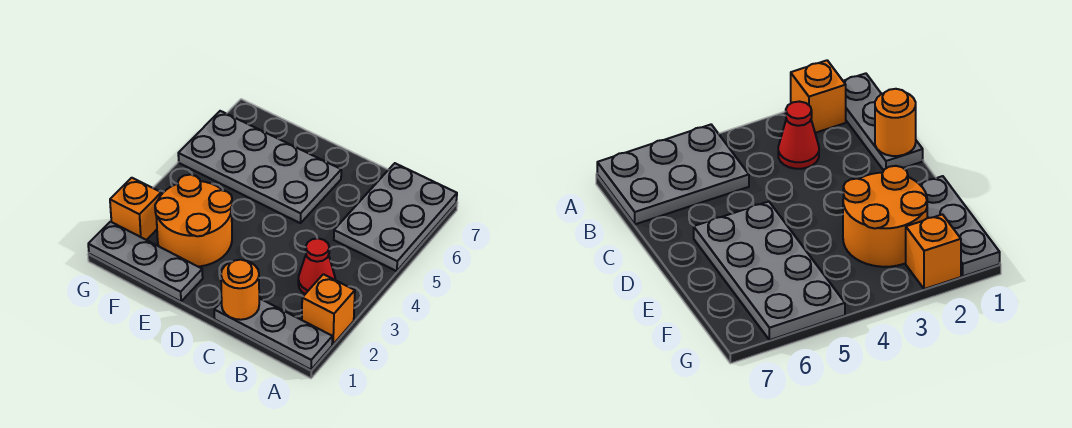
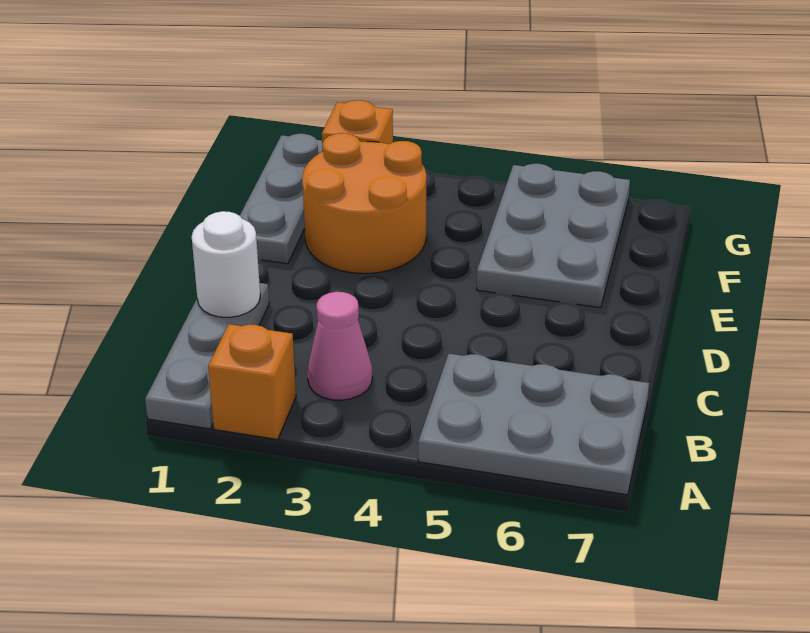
red cone B3 level 1 -> pink cone B3 level 1
orange round brick C1 level 2 -> white round brick C1 level 2
grey plate D5:G6 level 1 -> grey plate E5:G6 level 1

